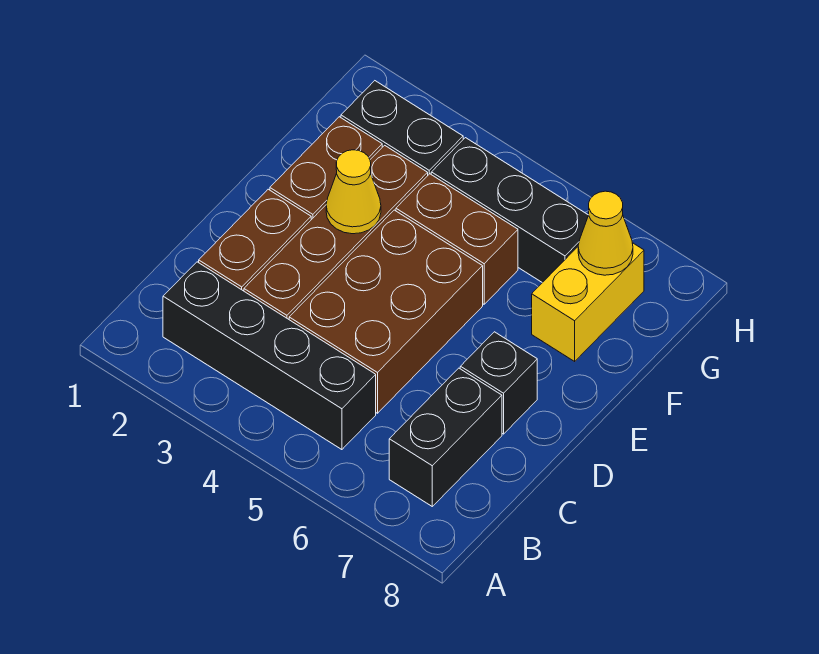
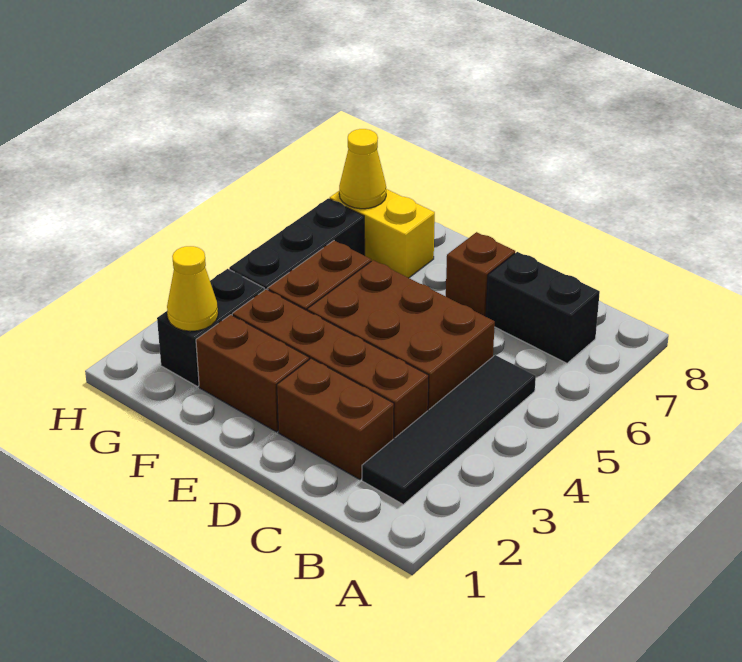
black brick B2:B5 level 1 -> black tile B2:B5 level 1
black brick D7 level 1 -> brown brick D7 level 1
yellow cone E3 level 2 -> yellow cone G2 level 2

